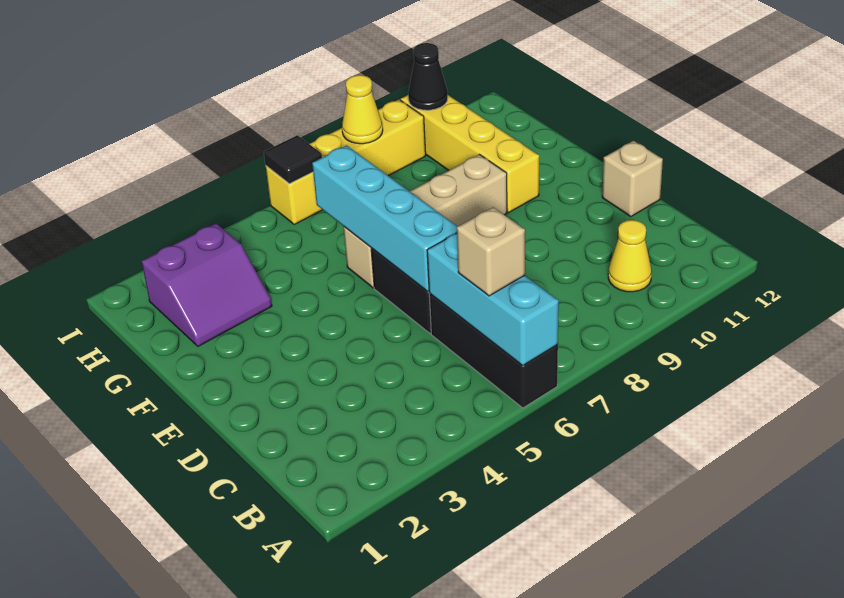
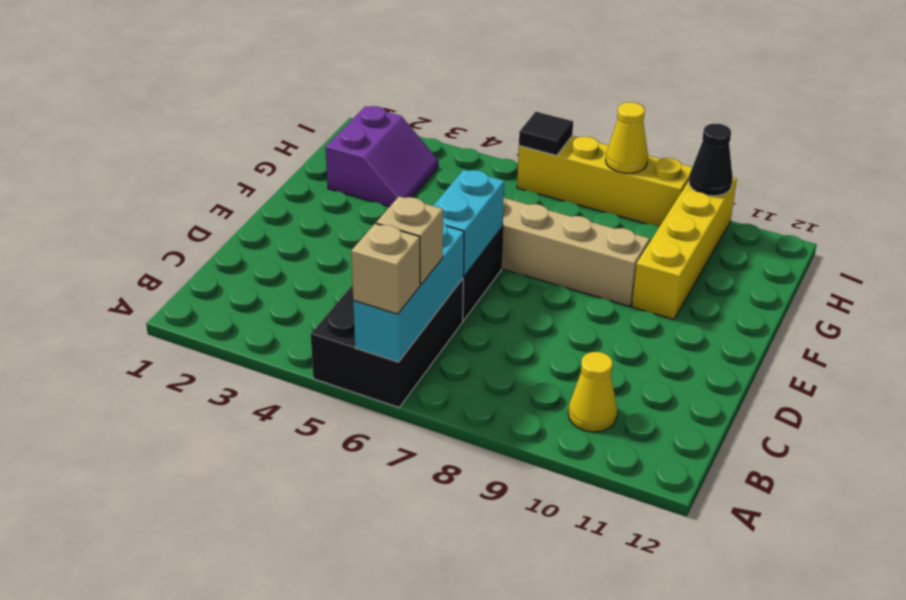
black brick A6:C6 level 1 -> black brick A5:C6 level 1
cyan brick D6:G6 level 2 -> cyan brick D6:E6 level 2
tan brick D12 level 1 -> tan brick A6 level 3
purple slope G2:H3 level 1 top H -> purple slope G2:H3 level 1 top 2

